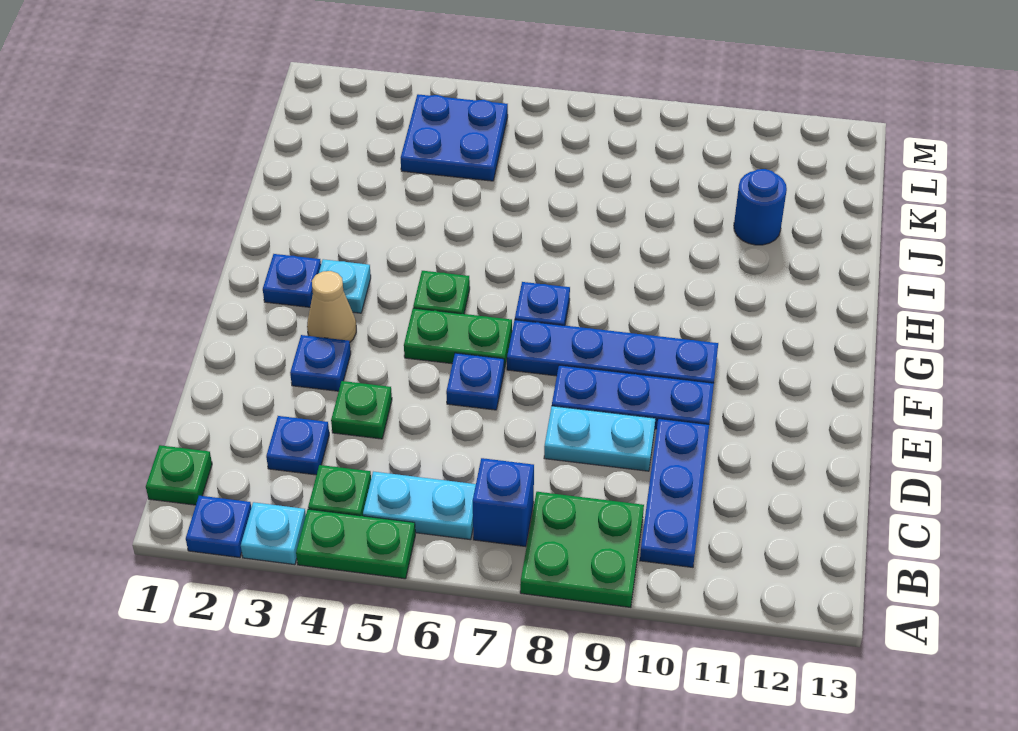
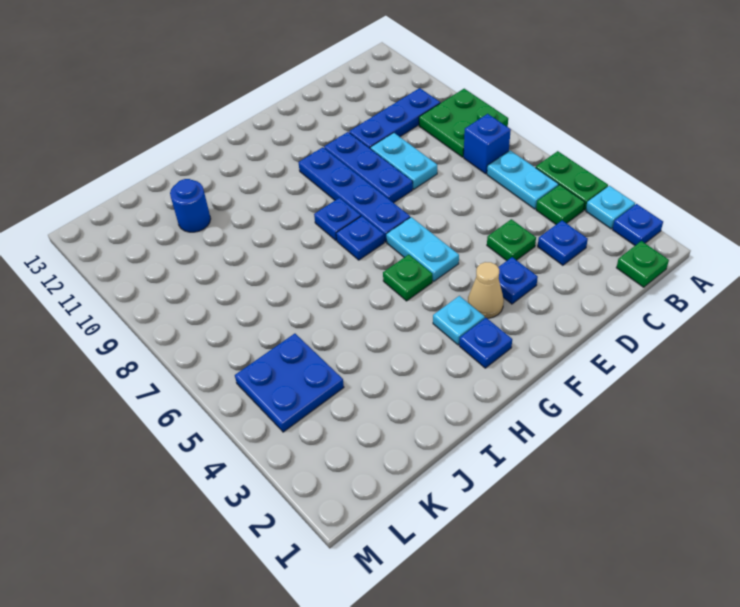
blue plate E6 level 1 -> blue plate G8 level 1
green plate F5:F6 level 1 -> cyan plate F5:F6 level 1

